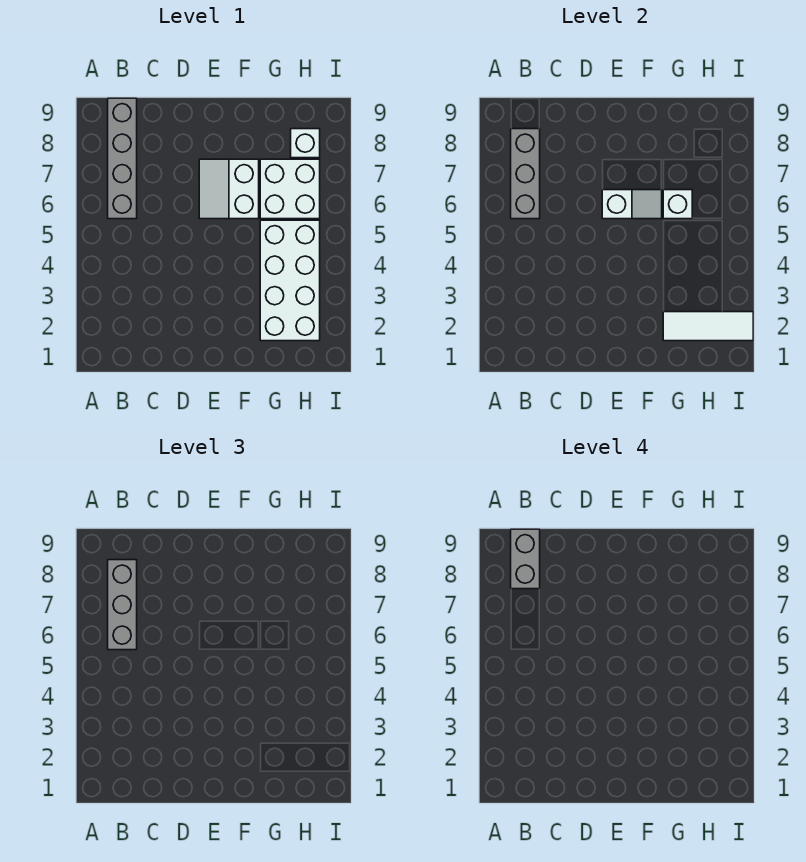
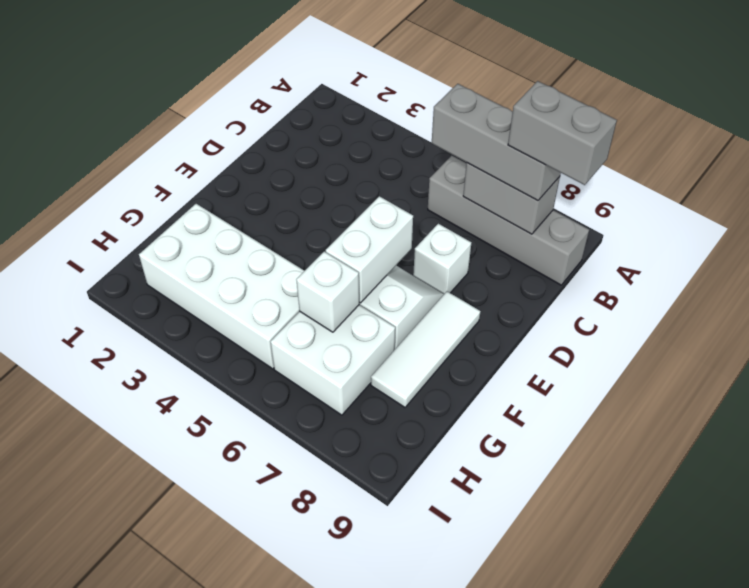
grey brick B6:B8 level 2 -> grey brick B7:B8 level 2
white slope E6:F6 level 2 top E -> white brick E6:F6 level 2
white tile G2:I2 level 2 -> white tile E8:G8 level 1
white brick H8 level 1 -> white brick D7 level 1

